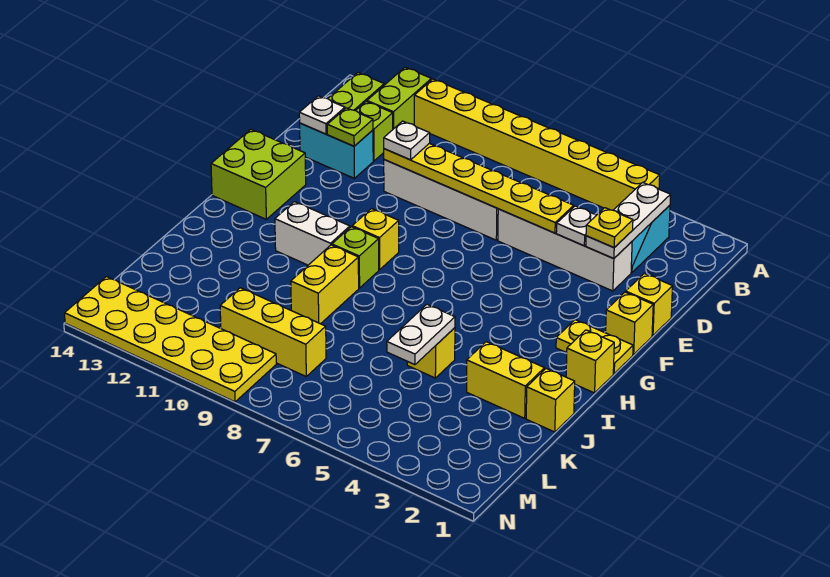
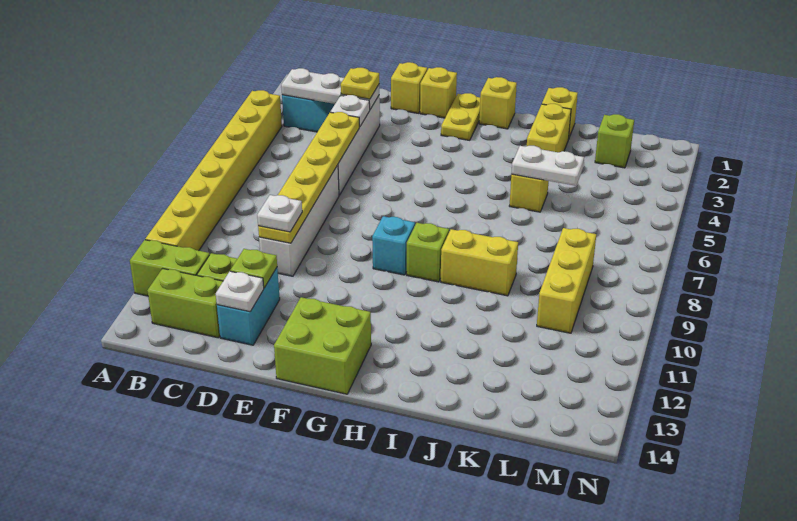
yellow brick G9 level 1 -> cyan brick G9 level 1
white brick H10:H11 level 1 -> none
none -> lime brick L2 level 1
yellow plate M9:N14 level 1 -> none

